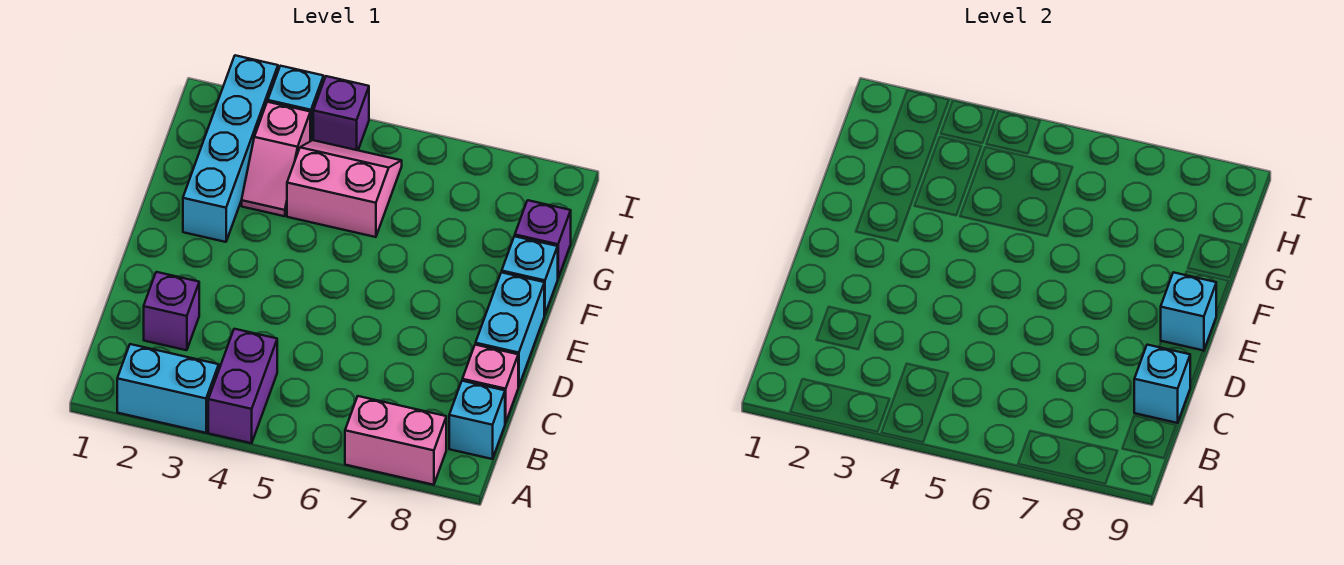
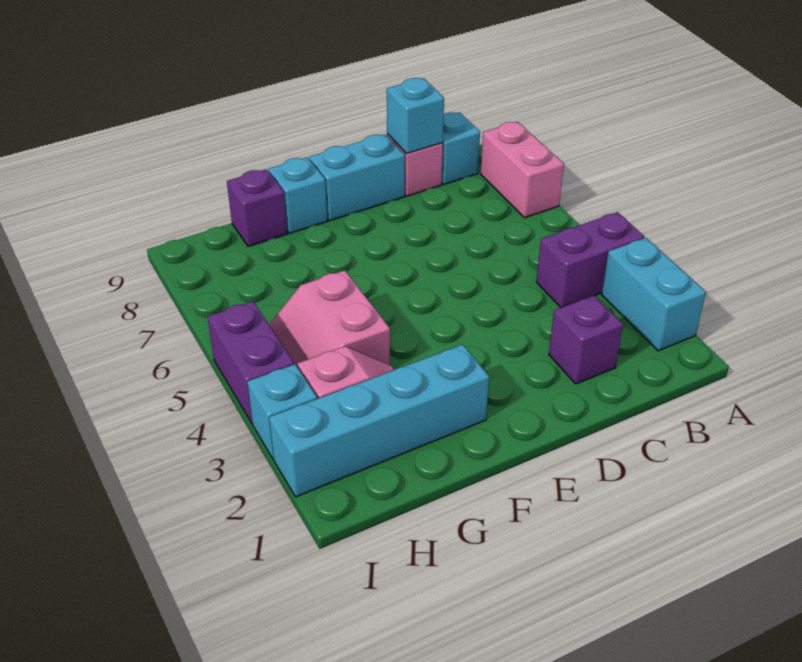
cyan brick E9 level 2 -> none
purple brick I4 level 1 -> purple brick I4:I5 level 1

